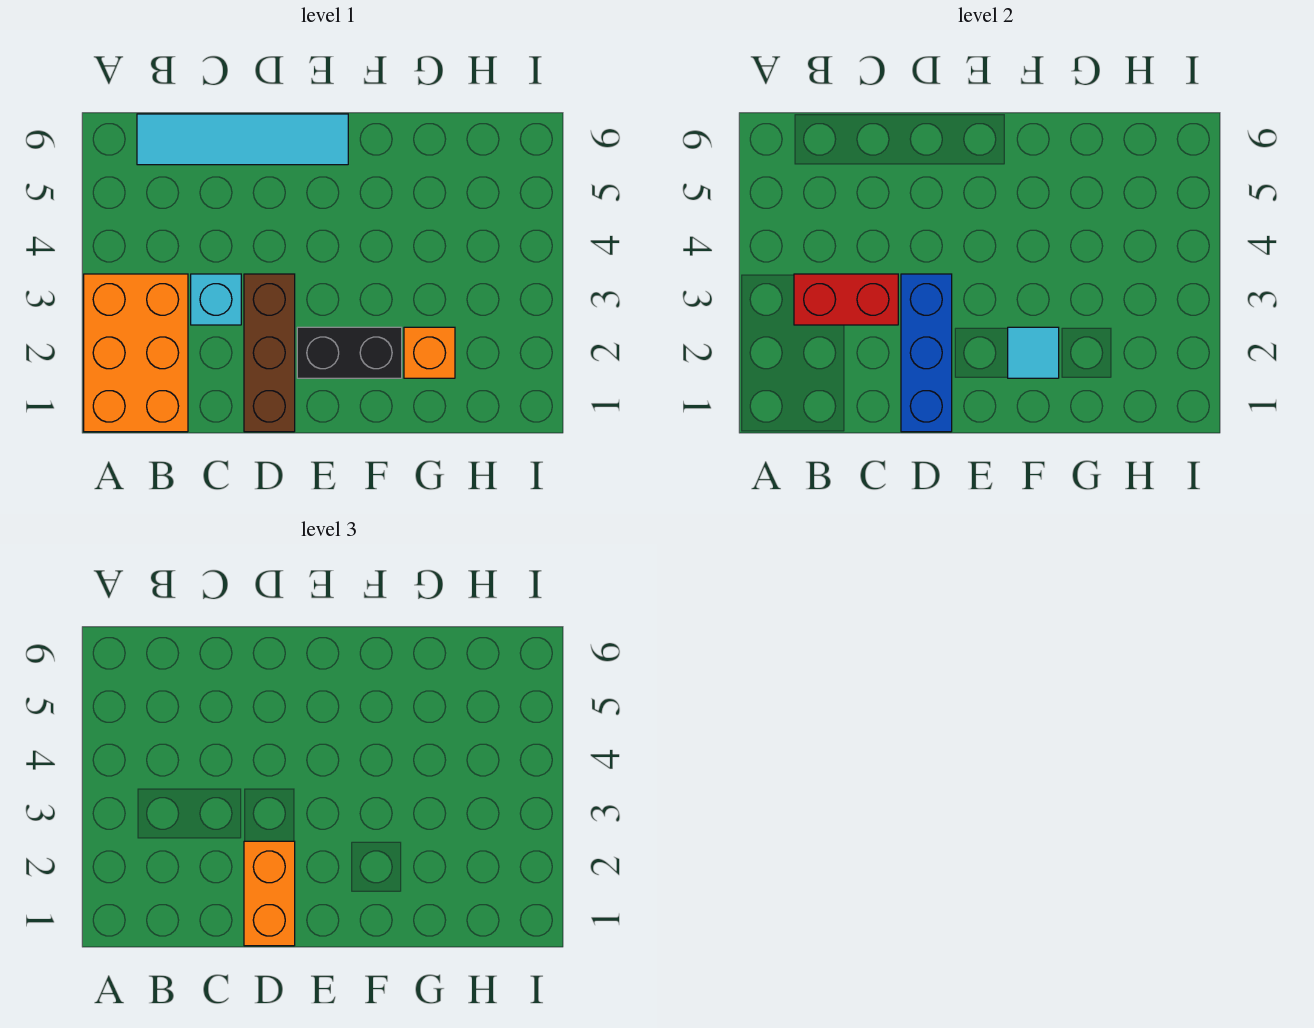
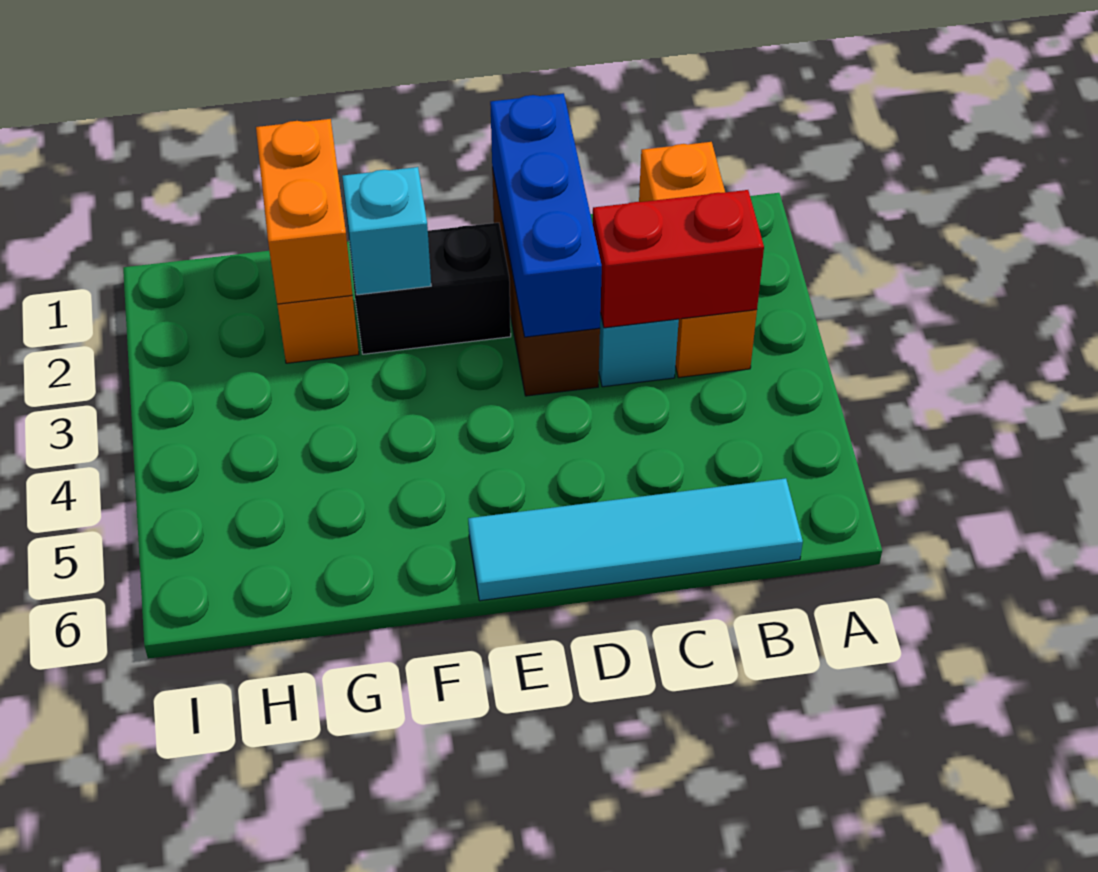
orange brick A1:B3 level 1 -> orange brick B1:B3 level 1
orange brick D1:D2 level 3 -> orange brick G1:G2 level 2
cyan tile F2 level 2 -> cyan brick F2 level 2

